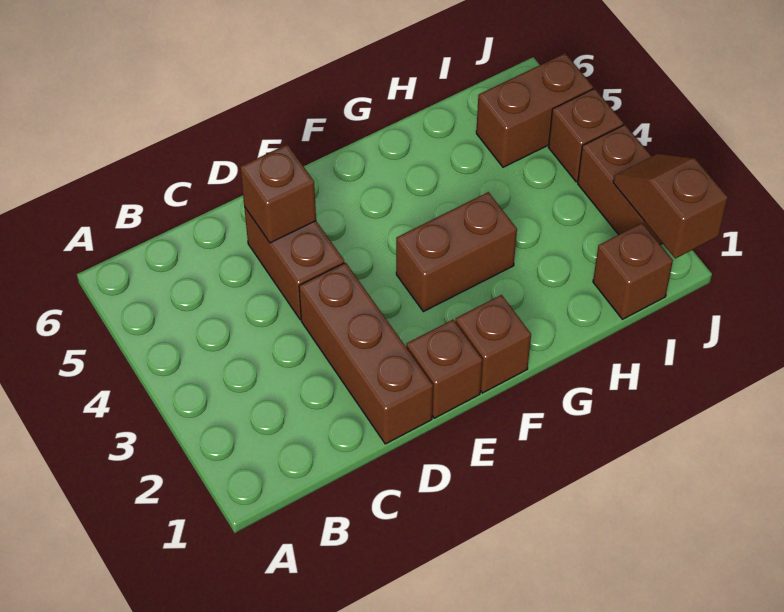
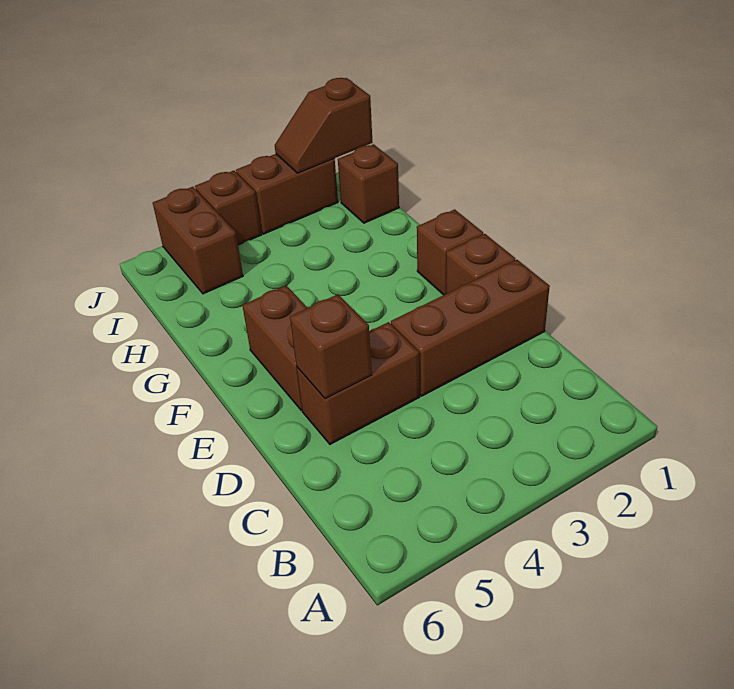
brown brick F3:G3 level 1 -> brown brick E5:F5 level 1

